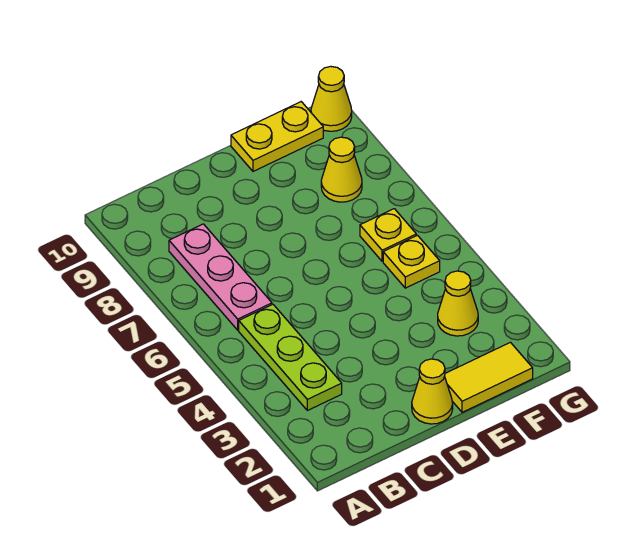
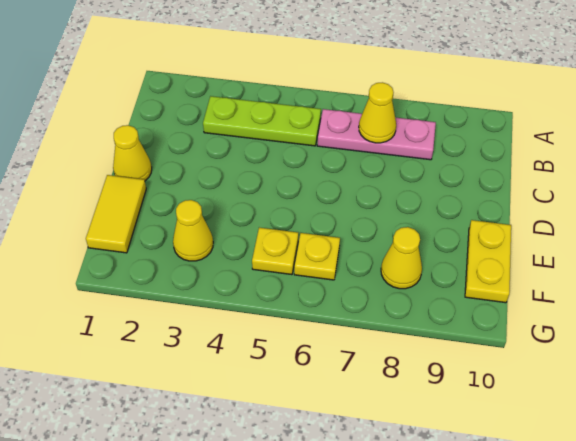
yellow cone G10 level 1 -> yellow cone B7 level 2

